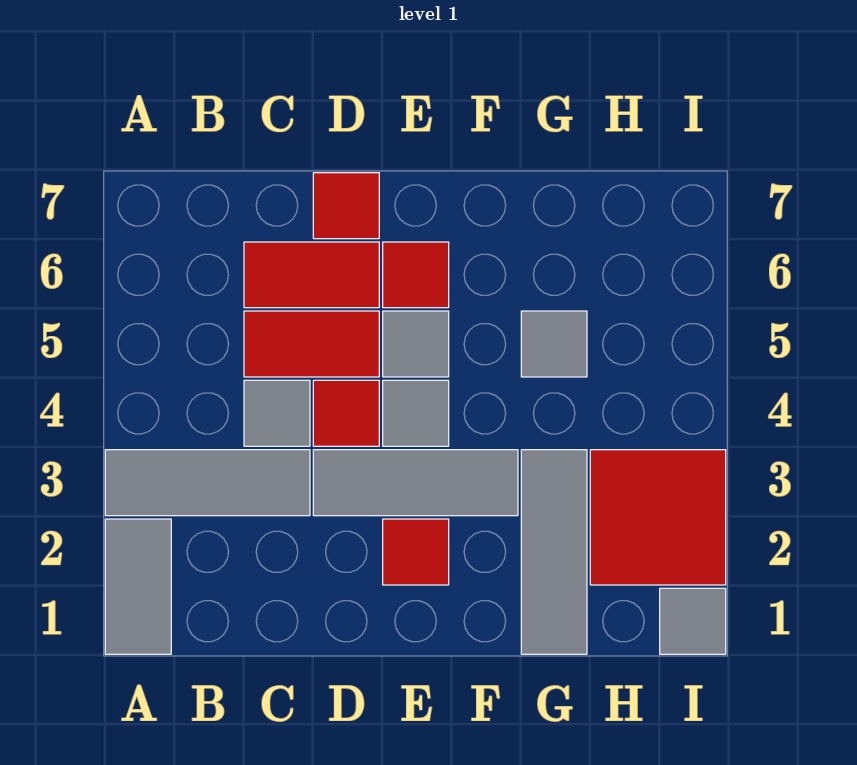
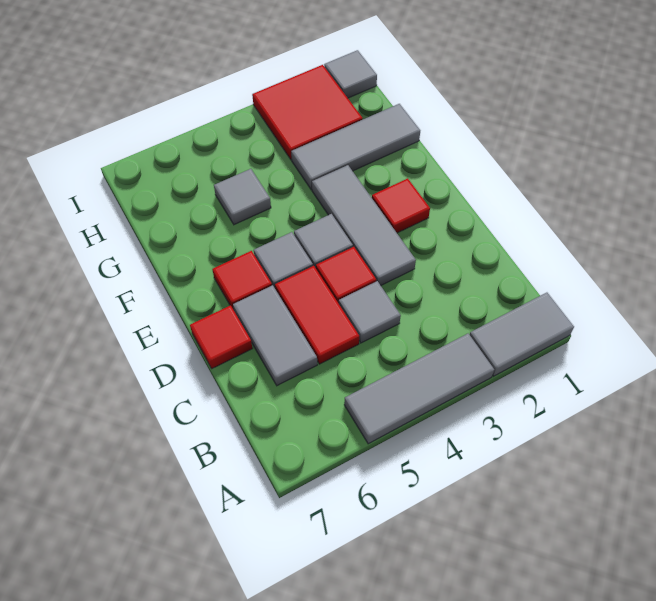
grey tile A3:C3 level 1 -> grey tile A3:A5 level 1
red tile C6:D6 level 1 -> grey tile C6:D6 level 1

